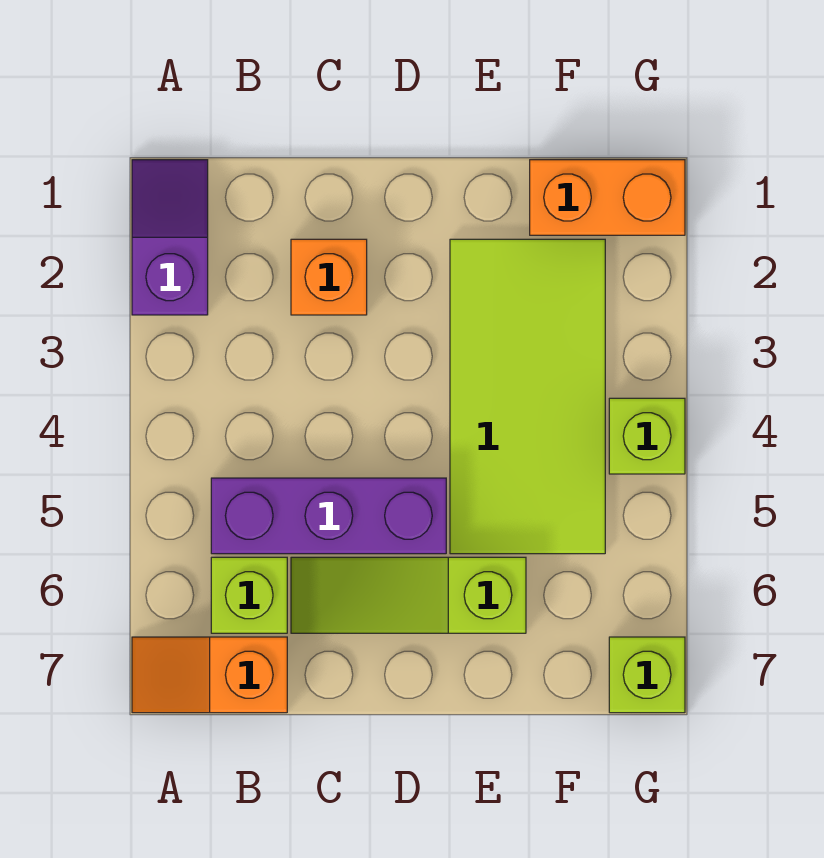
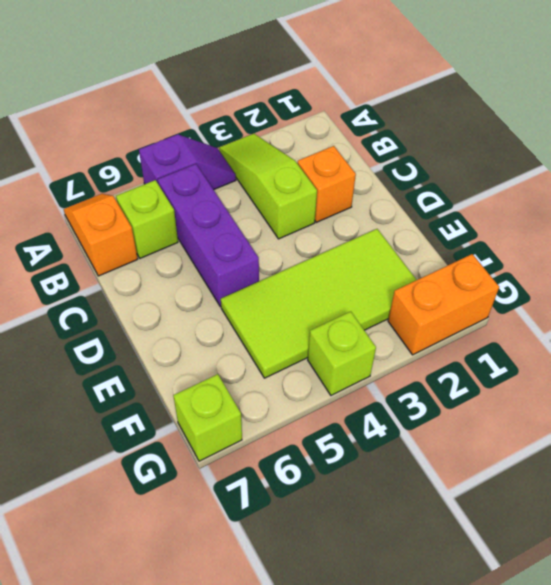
purple slope A1:A2 level 1 top 2 -> purple slope A4:A5 level 1 top 5
lime slope C6:E6 level 1 top E -> lime slope A3:C3 level 1 top C
orange brick F1:G1 level 1 -> orange brick G1:G2 level 1

